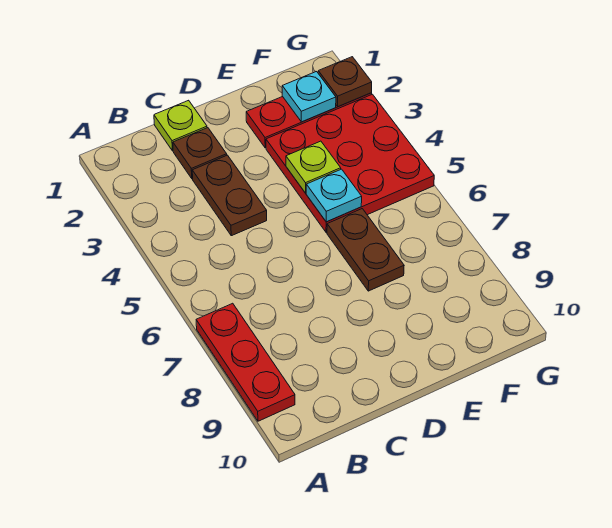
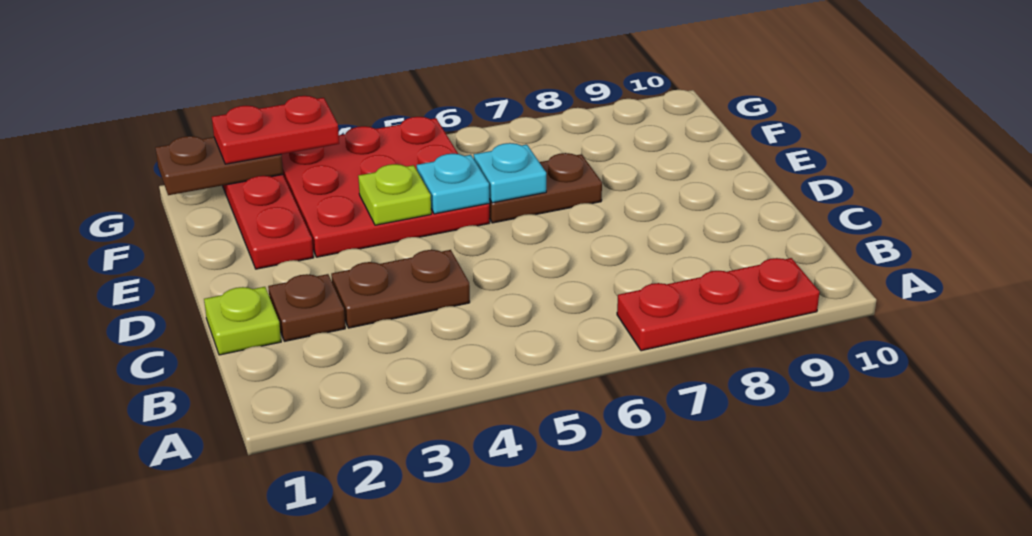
cyan plate F2 level 2 -> cyan plate E6 level 2
brown plate G2 level 2 -> brown plate G1:G2 level 2
none -> red plate G2:G3 level 3

